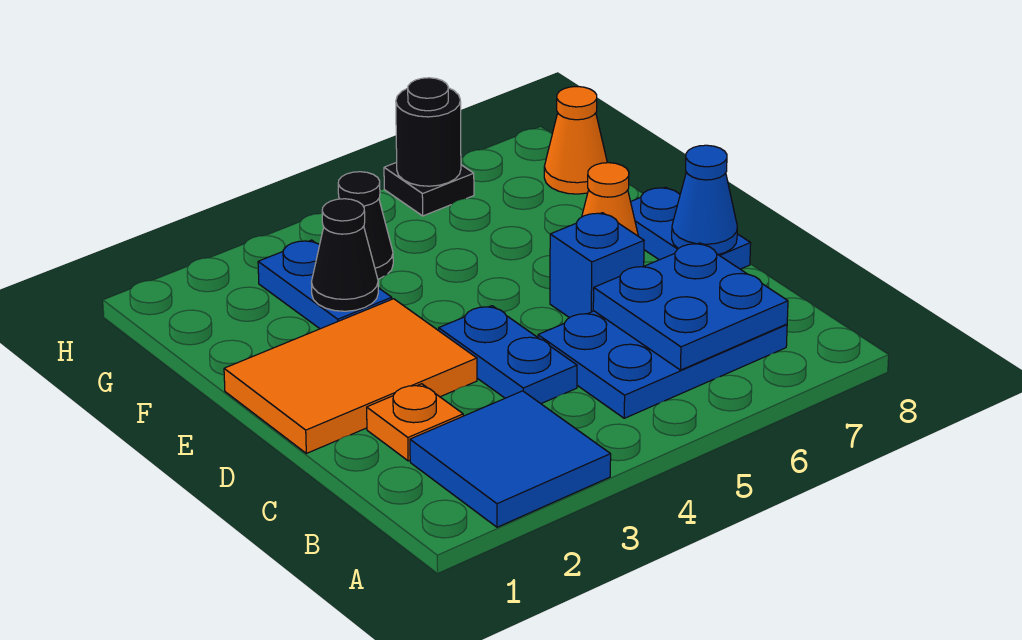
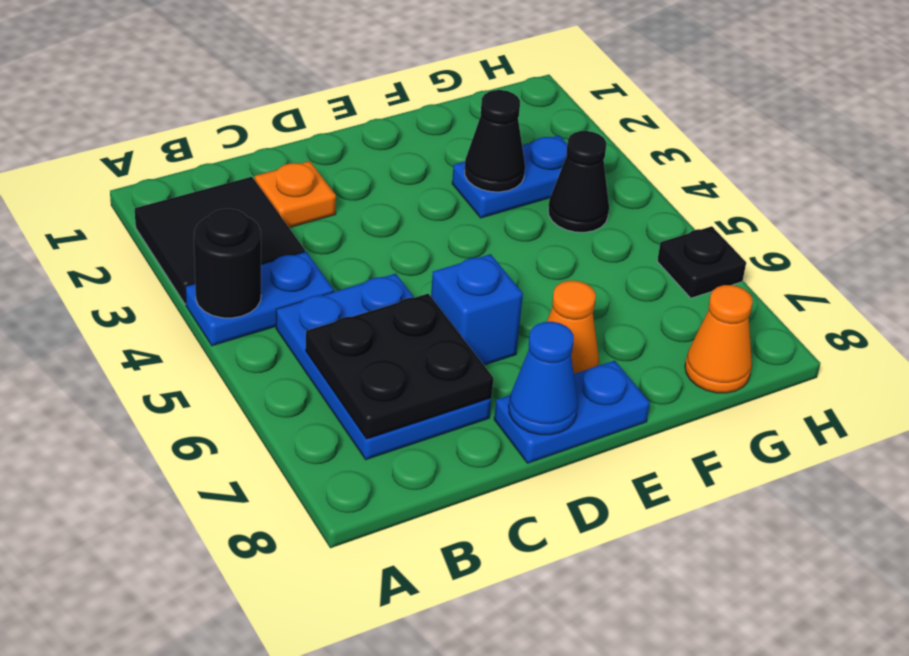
blue tile A2:B3 level 1 -> black tile A2:B3 level 1
blue plate B6:C7 level 2 -> black plate B6:C7 level 2
blue plate C4:D4 level 1 -> blue plate A4:B4 level 1
orange tile D1:E3 level 1 -> none
black round brick H6 level 2 -> black round brick A4 level 2

